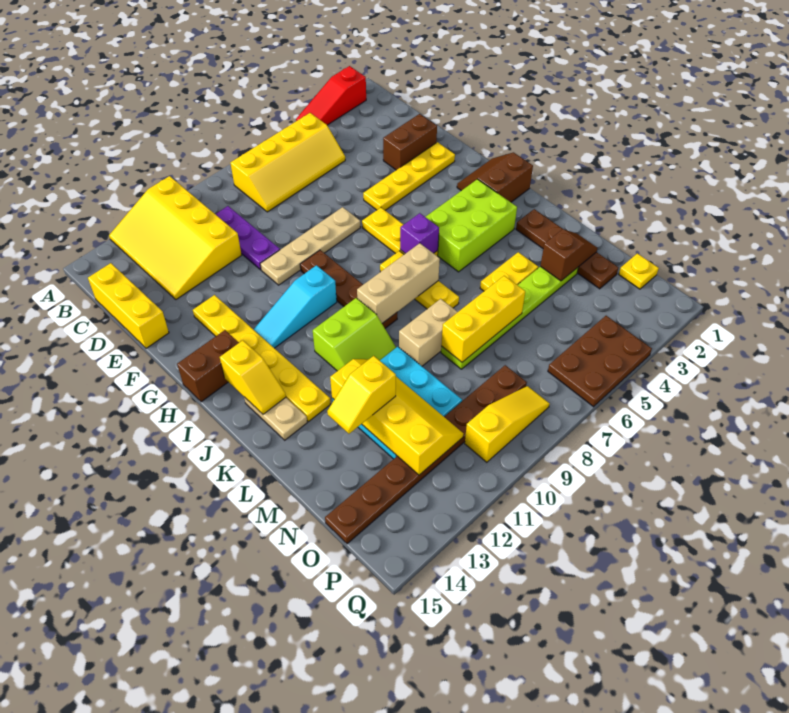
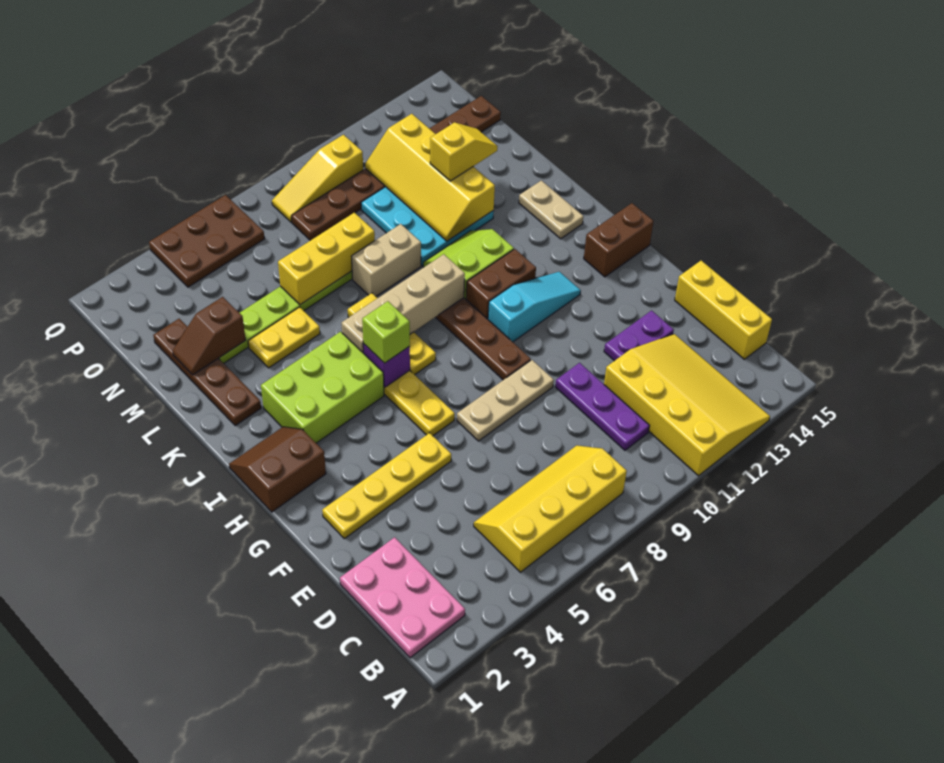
red slope A2:A4 level 1 top 2 -> none
none -> pink plate B1:D2 level 1
brown brick E2:E3 level 1 -> brown brick I10:I11 level 1
none -> purple plate E12:E13 level 1
tan plate F7:F10 level 1 -> tan plate F7:F9 level 1
yellow plate F13:K13 level 1 -> none
brown slope H1:I2 level 1 top I -> brown slope H1:I2 level 1 top H
none -> lime brick I6 level 3
yellow slope I14:J14 level 2 top I -> none
tan brick J7:J9 level 2 -> tan brick J6:J9 level 2
yellow plate O1 level 1 -> none

